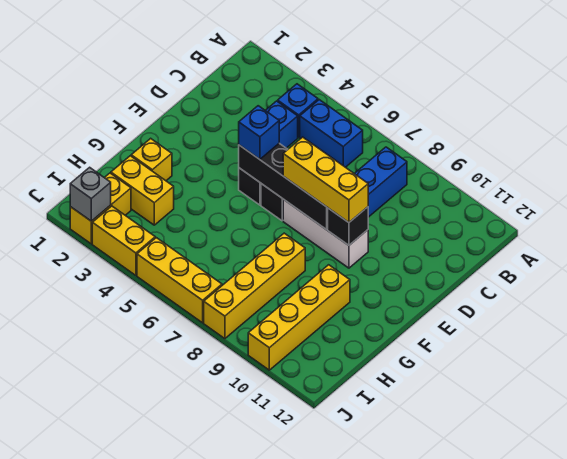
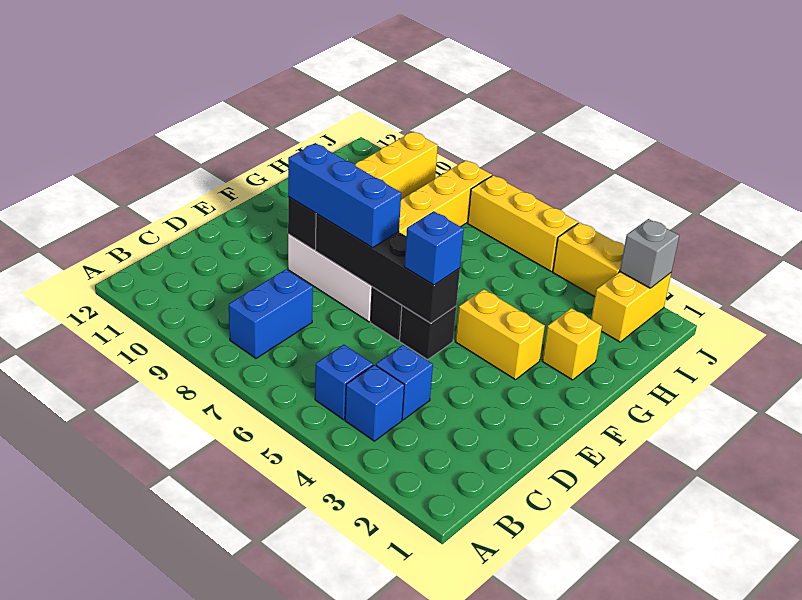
blue brick B5:B6 level 1 -> blue brick B5 level 1
yellow brick E7:E9 level 3 -> blue brick E7:E9 level 3
yellow brick H2:H3 level 1 -> yellow brick F3:F4 level 1

